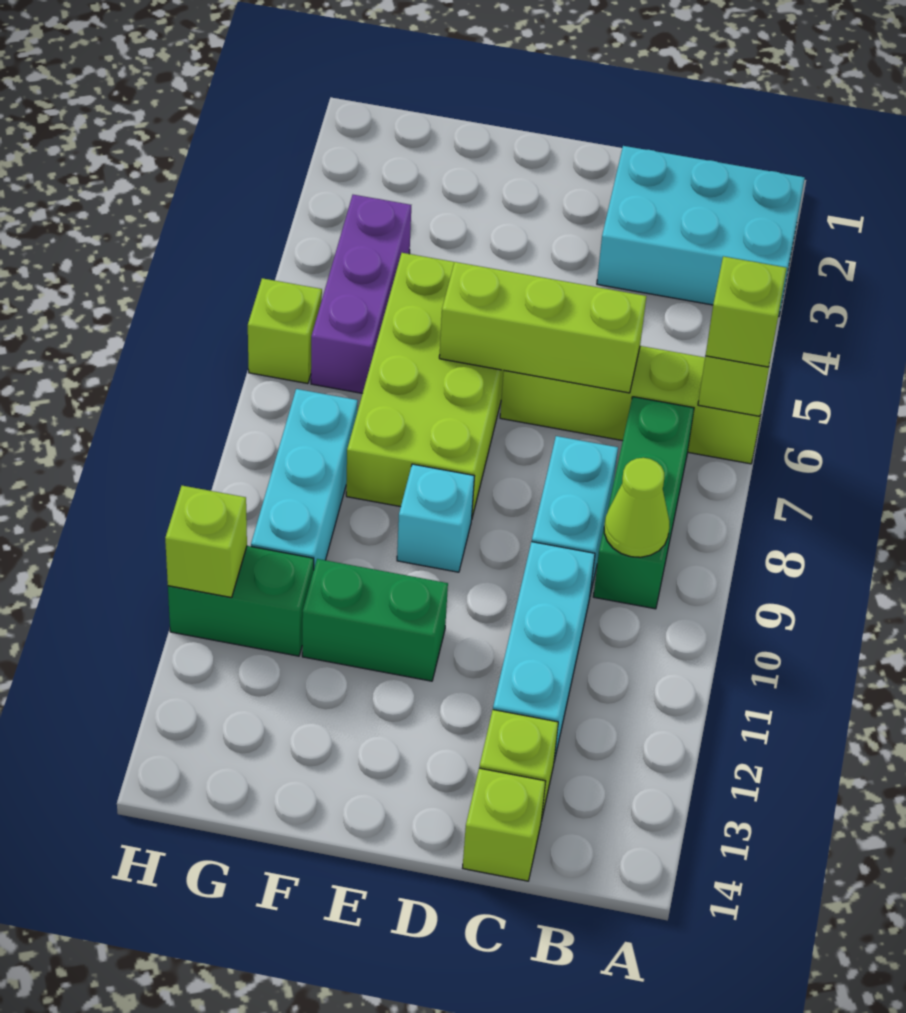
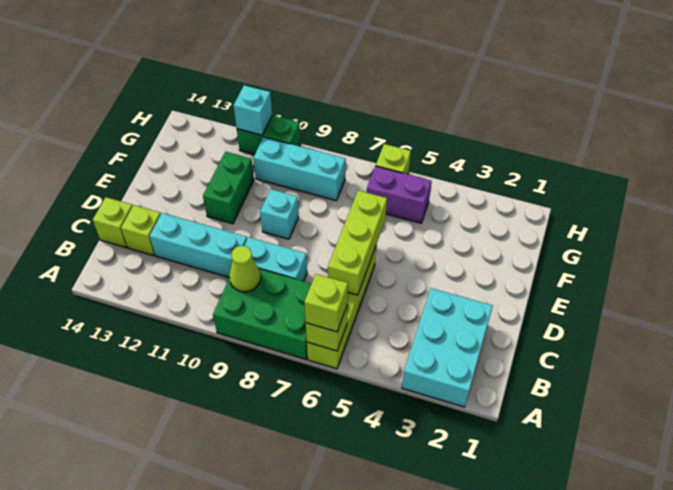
green brick B7:B9 level 1 -> green brick A7:B9 level 1
lime brick E5:F8 level 1 -> none
purple brick G4:G6 level 1 -> purple brick G5:G6 level 1
green brick G11:H11 level 1 -> green brick H10:H11 level 1
lime brick H11 level 2 -> cyan brick H11 level 2

